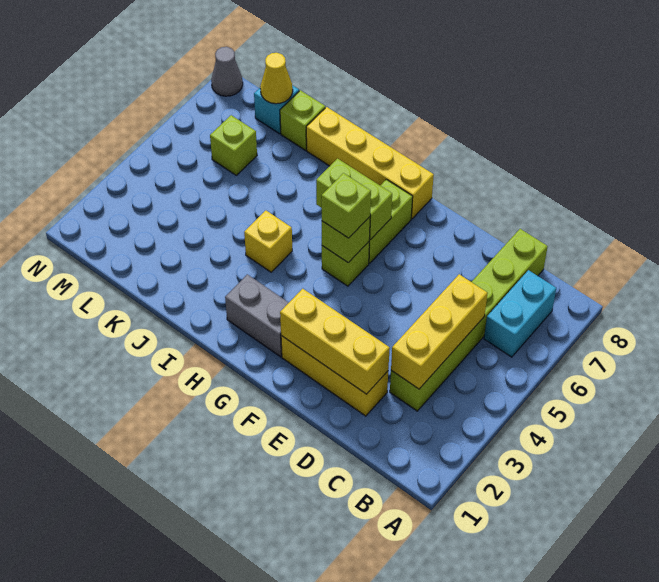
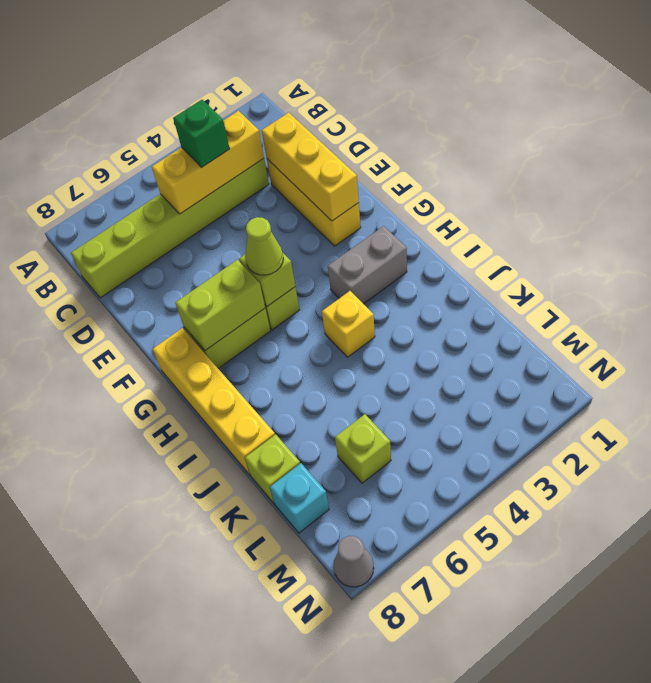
cyan brick B6:B7 level 1 -> none
none -> green brick C4 level 3
grey brick G2:H2 level 1 -> grey brick H2:H3 level 1
lime brick G5 level 3 -> lime cone G5 level 3
lime brick G6:H6 level 2 -> lime brick G6:G7 level 2
yellow cone L8 level 2 -> none

